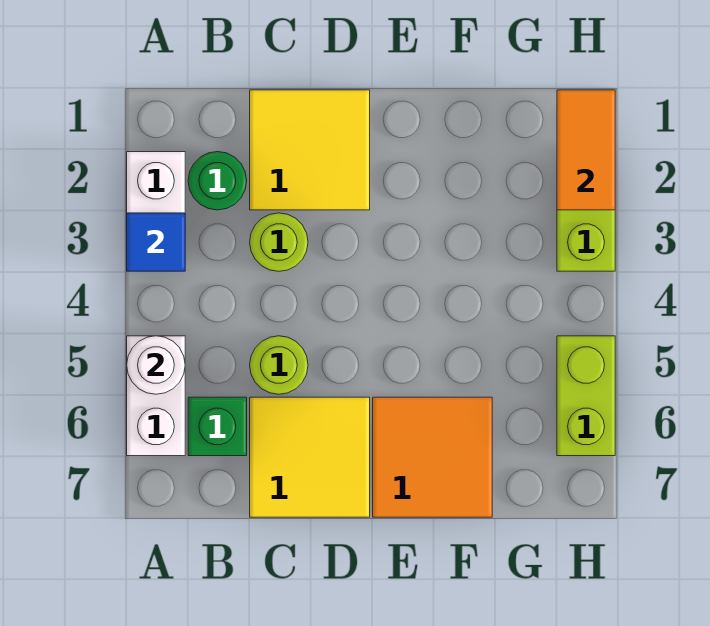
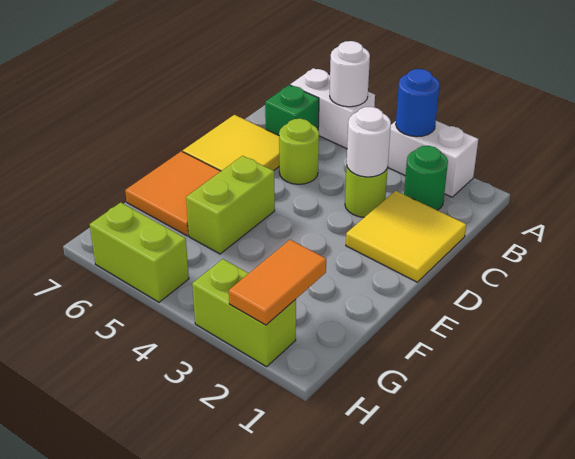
blue tile A3 level 2 -> blue round brick A3 level 2
none -> white round brick C3 level 2
none -> lime brick E5:F5 level 1
orange tile H1:H2 level 2 -> orange tile G2:H2 level 2

